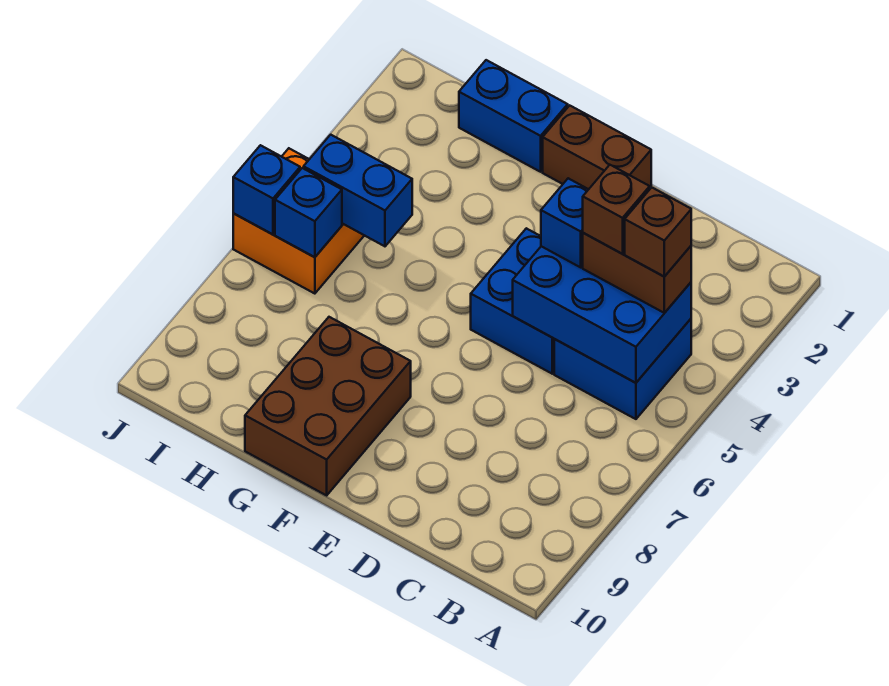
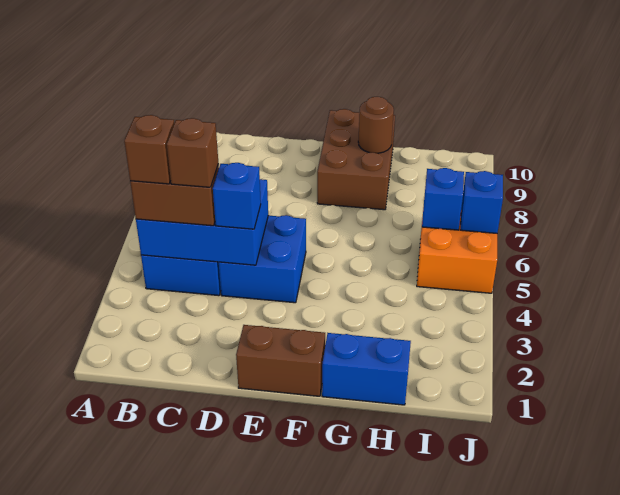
none -> brown round brick G9 level 2
blue brick H5:I5 level 2 -> none

